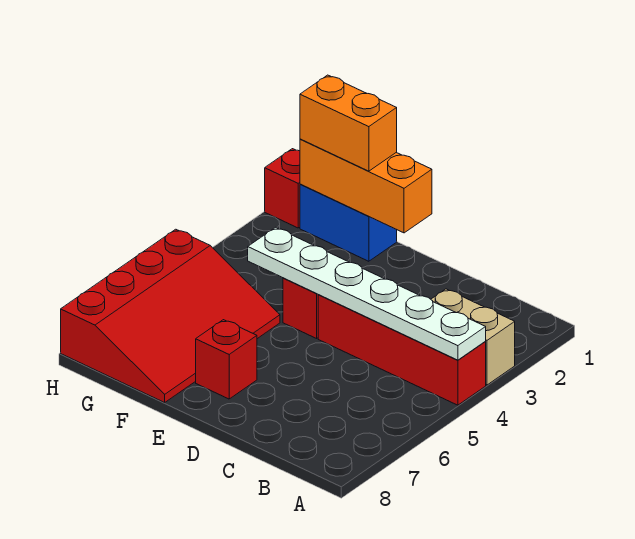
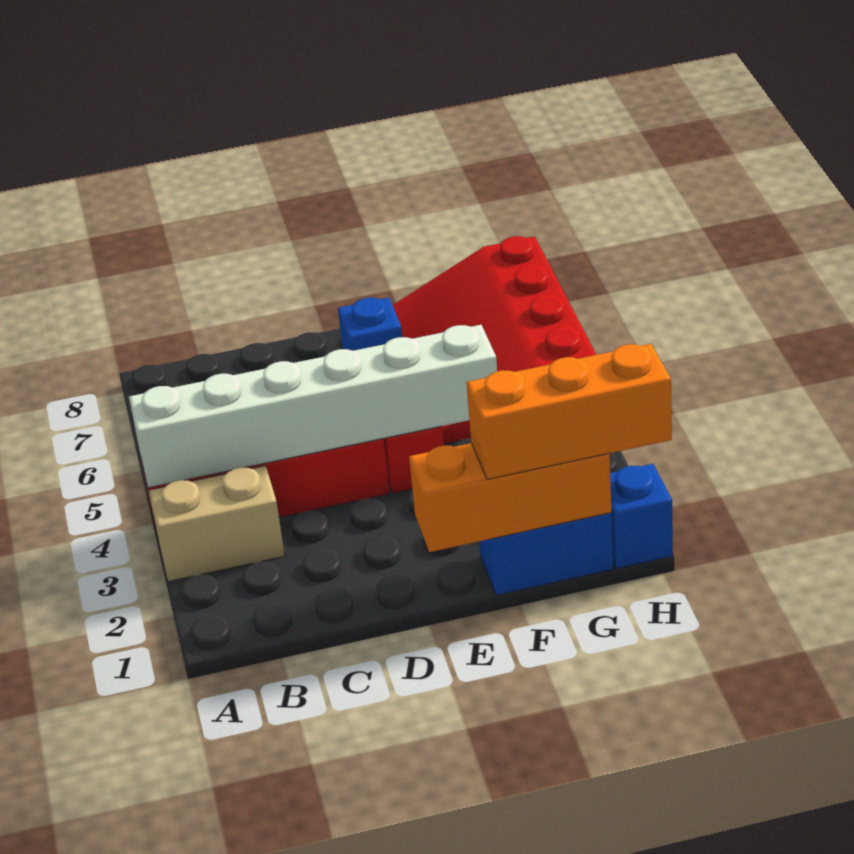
white plate A4:F4 level 2 -> white brick A4:F4 level 2
red brick E7 level 1 -> blue brick E7 level 1
orange brick F1:G1 level 3 -> orange brick F1:H1 level 3
red brick H1 level 1 -> blue brick H1 level 1

